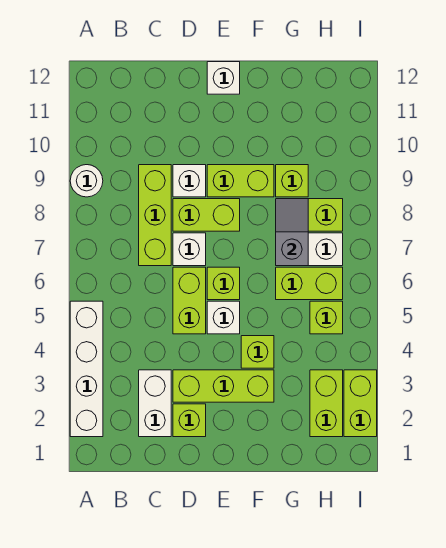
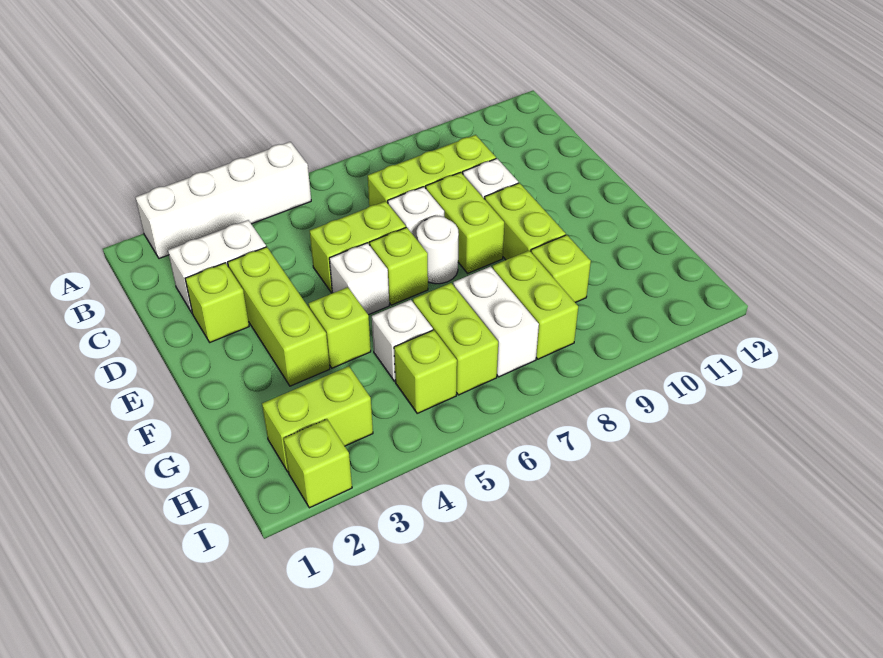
white round brick A9 level 1 -> white round brick E7 level 1
white brick E12 level 1 -> white brick G5 level 1
grey slope G7:G8 level 2 top 7 -> none
lime brick I2:I3 level 1 -> lime brick I2 level 1

